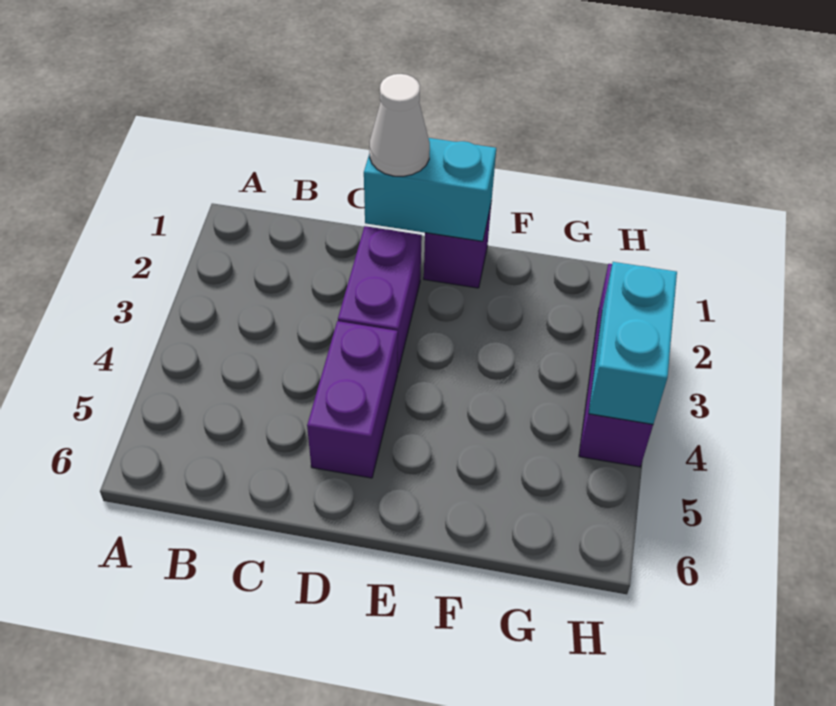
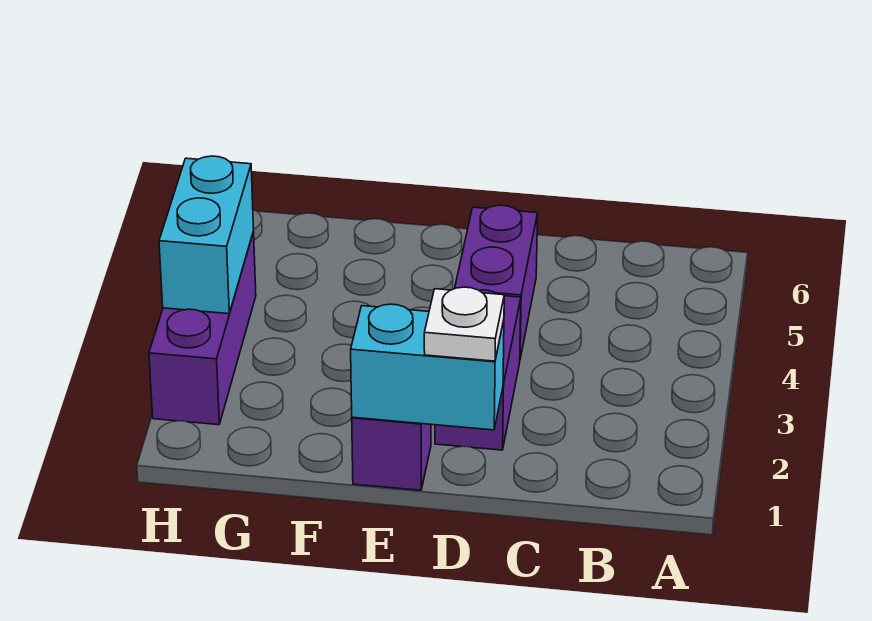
white cone D1 level 3 -> white plate D1 level 3

